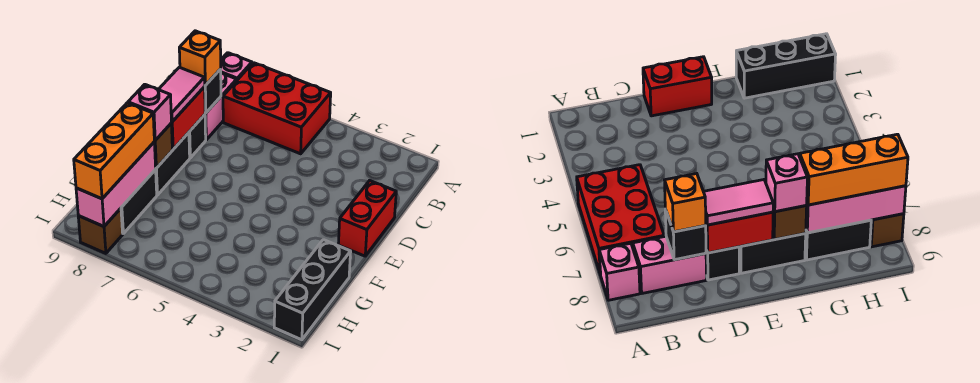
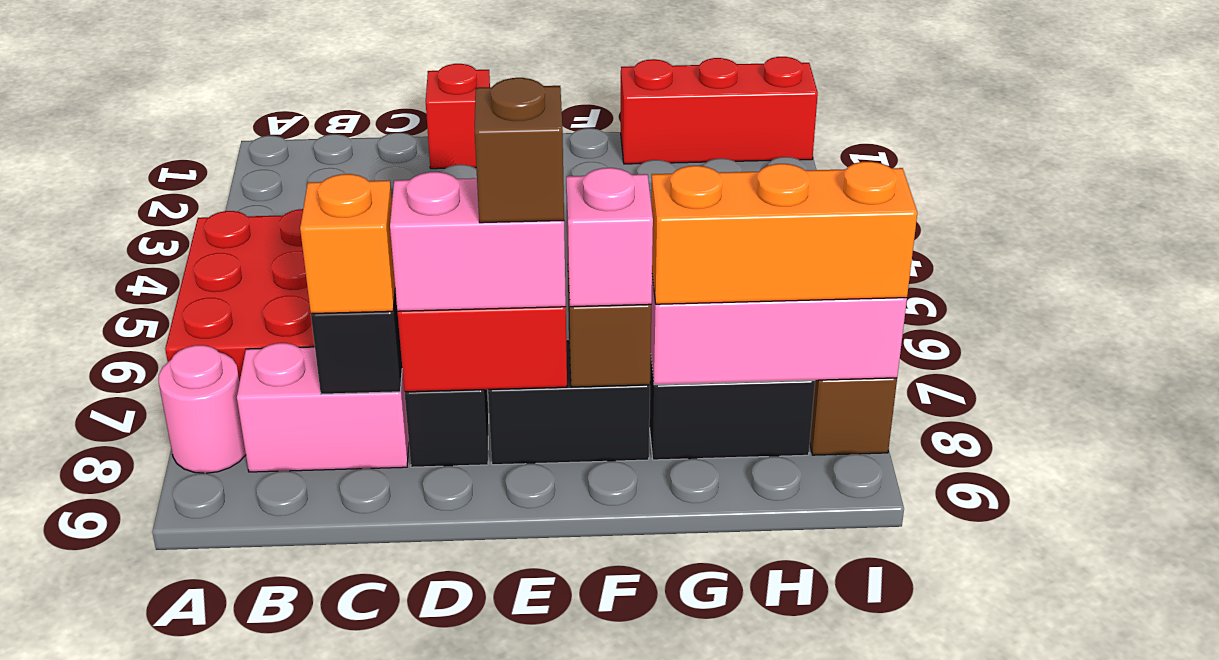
pink brick A8 level 1 -> pink round brick A8 level 1
red brick D1:E1 level 1 -> red brick D1 level 1
pink tile D8:E8 level 3 -> pink brick D8:E8 level 3
none -> brown brick E8 level 4
black brick G1:I1 level 1 -> red brick G1:I1 level 1

